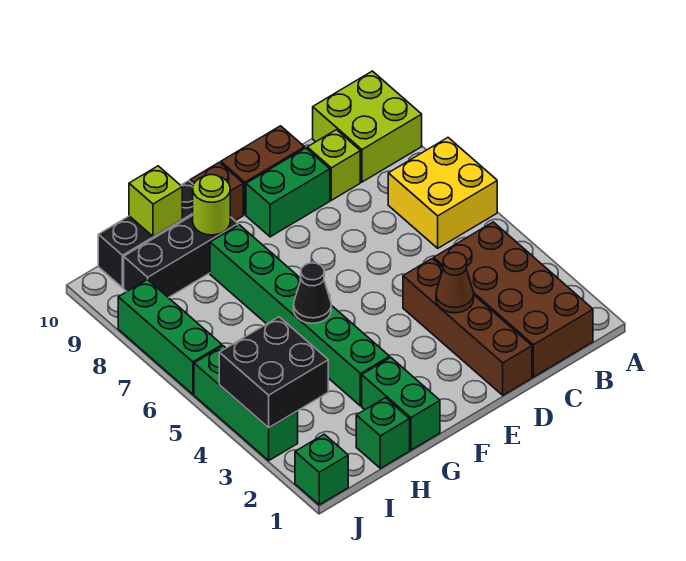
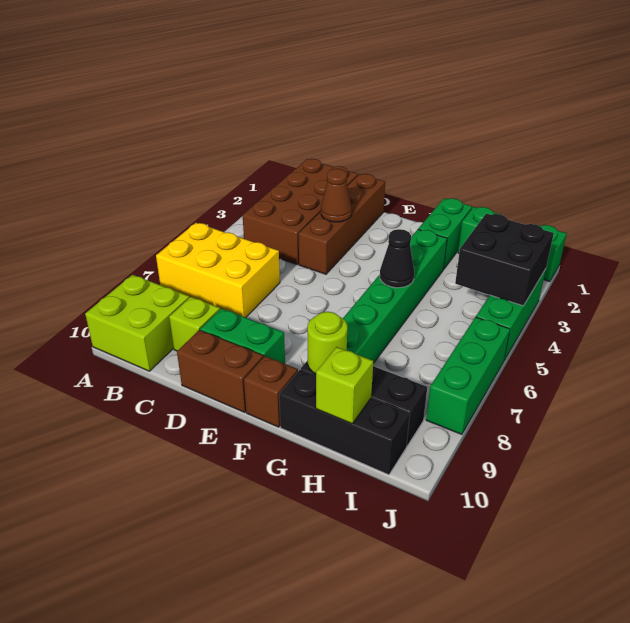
yellow brick A6:B7 level 1 -> yellow brick A6:C7 level 1

